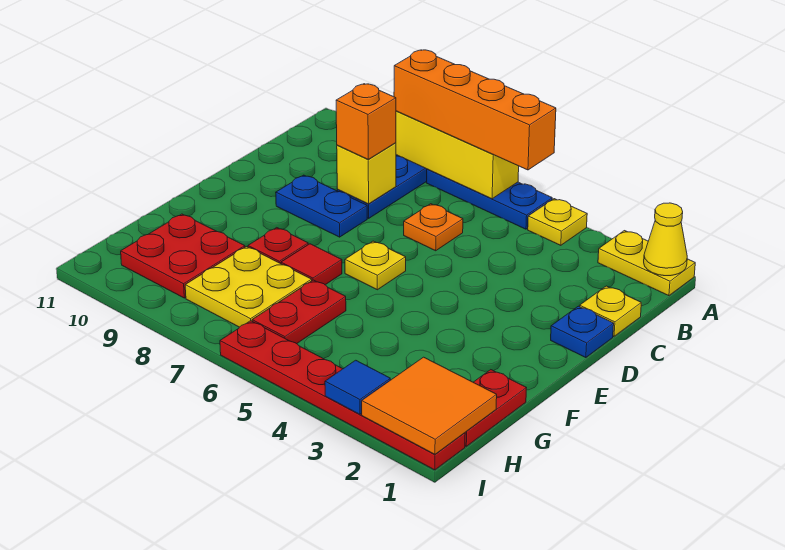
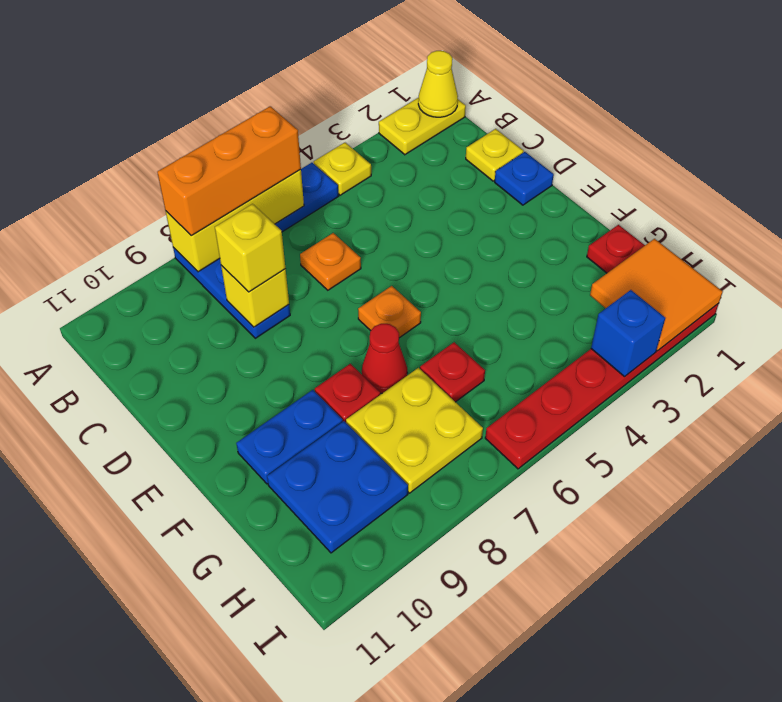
orange brick A5:A8 level 3 -> orange brick A6:A8 level 3
orange brick C8 level 3 -> yellow brick C8 level 3
blue plate D8:D9 level 1 -> blue plate F9:F10 level 1
yellow plate E6 level 1 -> orange plate E6 level 1
red tile F7 level 1 -> red cone F7 level 1
red plate G6:H6 level 1 -> red plate G6 level 1
red plate G9:H10 level 1 -> blue plate G9:H10 level 1
blue tile I3 level 2 -> blue brick I3 level 2

